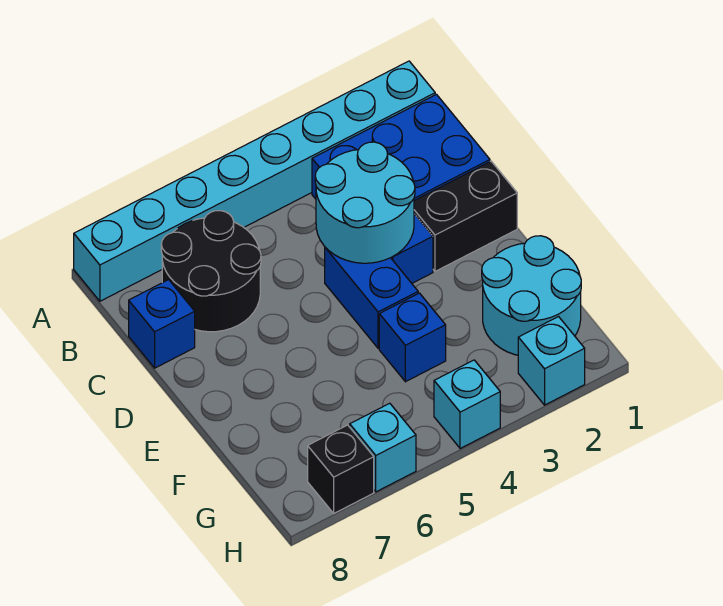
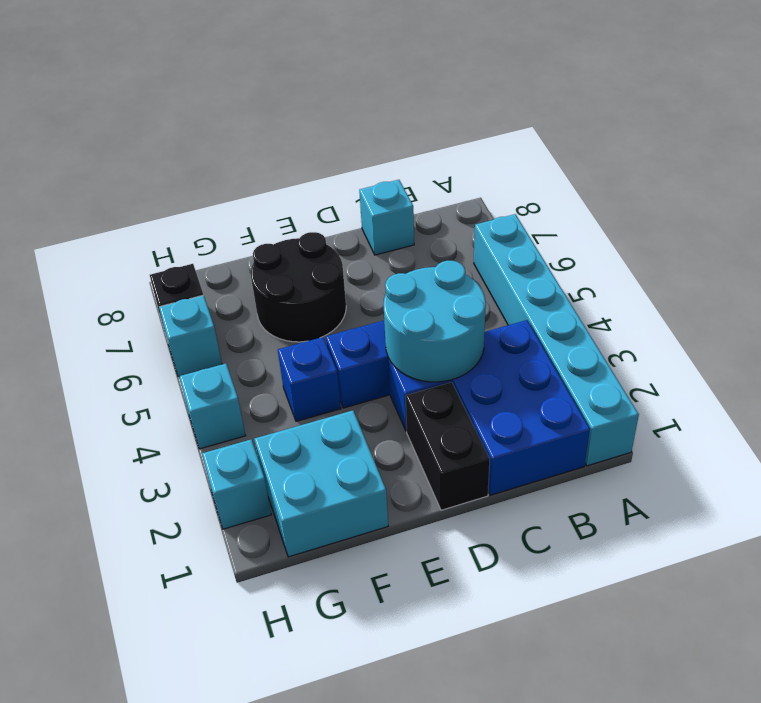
cyan brick A1:A8 level 1 -> cyan brick A1:A6 level 1
black round brick B6:C7 level 1 -> black round brick E6:F7 level 1
blue brick C8 level 1 -> cyan brick C8 level 1
cyan round brick F1:G2 level 1 -> cyan brick F1:G2 level 1

